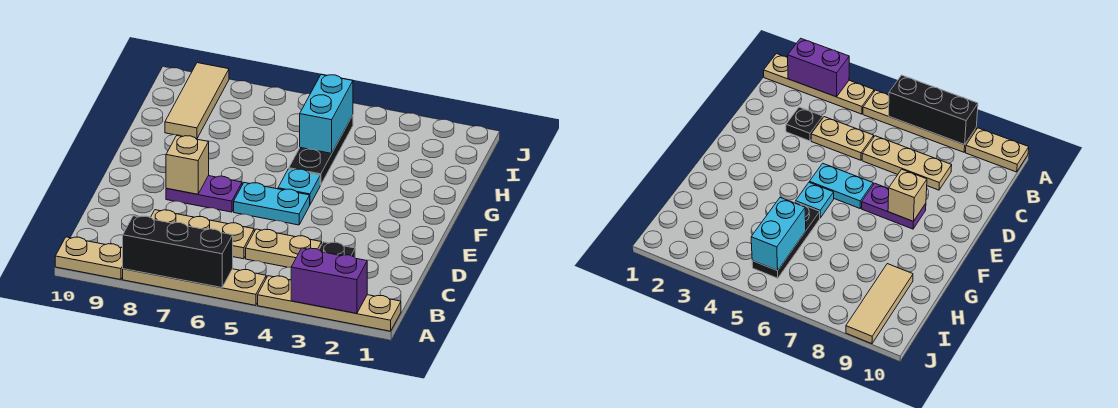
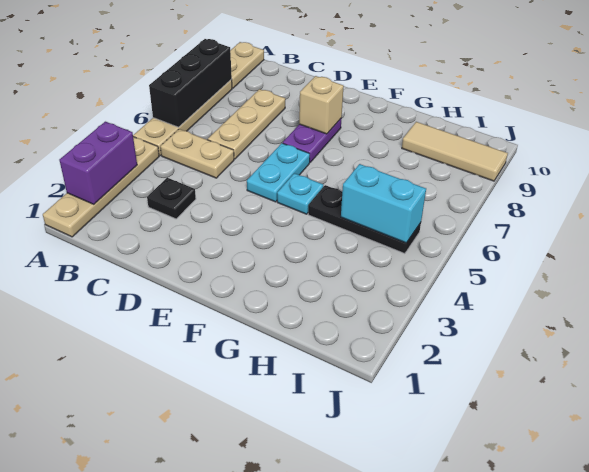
tan plate C4:C5 level 1 -> tan plate B5:C5 level 1

